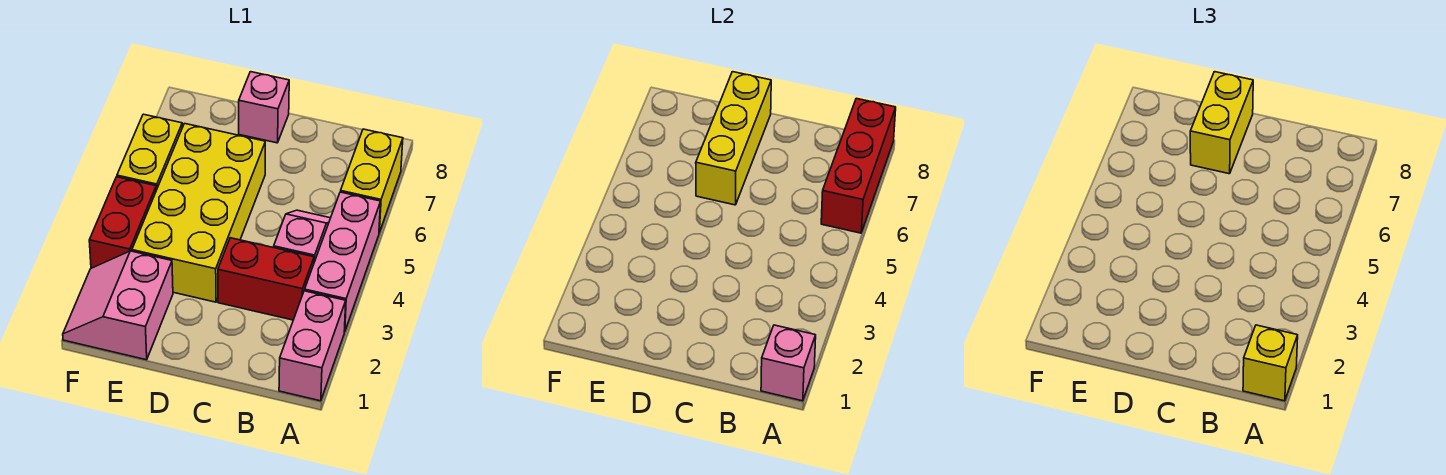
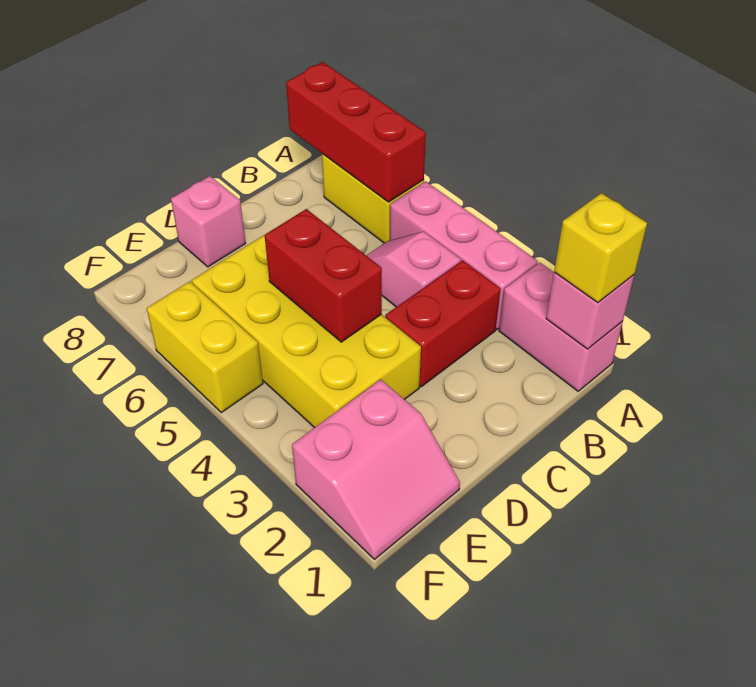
yellow brick D6:D8 level 2 -> none
yellow brick D7:D8 level 3 -> none
pink slope E1:F2 level 1 top E -> pink slope E1:F2 level 1 top 2
red brick F3:F4 level 1 -> red brick D4:D5 level 2

